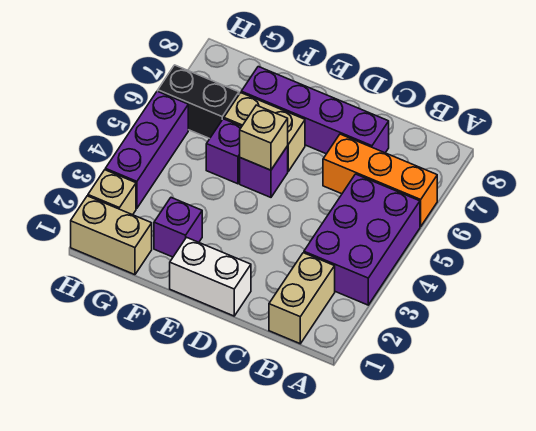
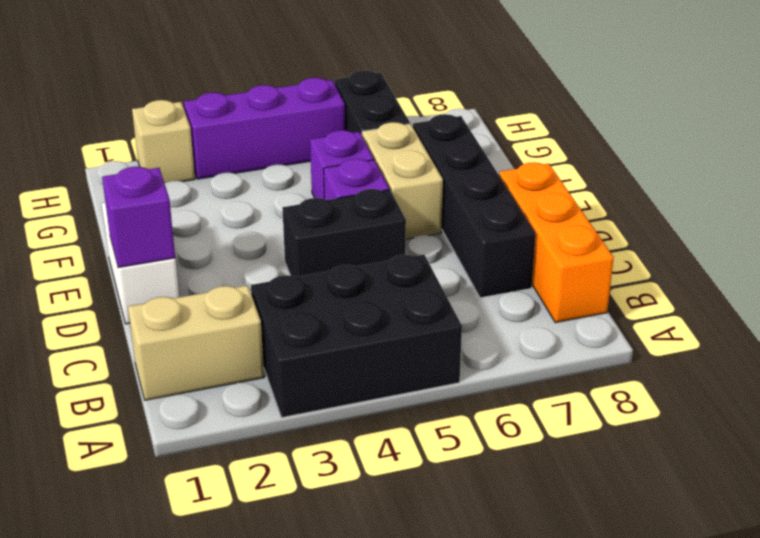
purple brick A3:B5 level 1 -> black brick A3:B5 level 1
orange brick A6:C6 level 1 -> orange brick B8:D8 level 1
purple brick C7:F7 level 1 -> black brick C7:F7 level 1
none -> black brick D4:D5 level 1
tan brick E5 level 2 -> none
purple brick F2 level 1 -> purple brick D1 level 2
tan brick G1:H1 level 1 -> none

